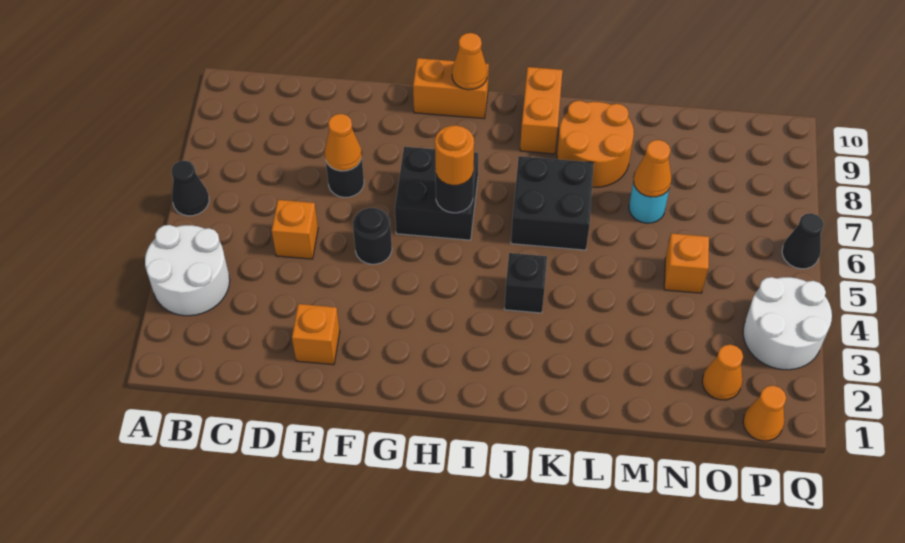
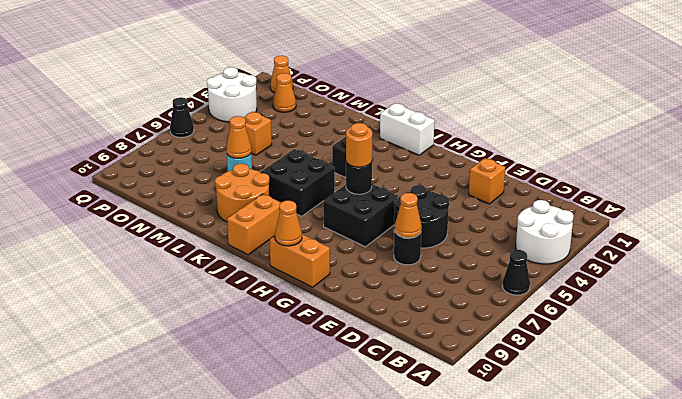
orange brick D5 level 1 -> none
black round brick F5 level 1 -> black round brick E5:F6 level 1
none -> white brick I1:J1 level 1

